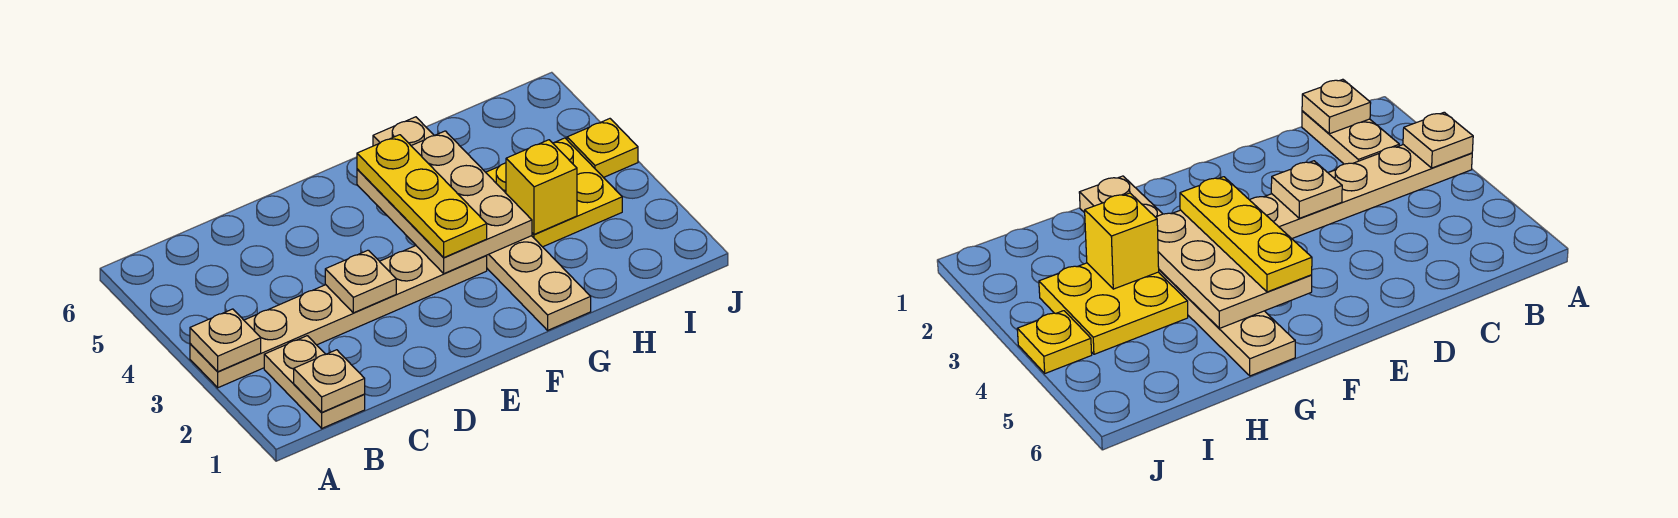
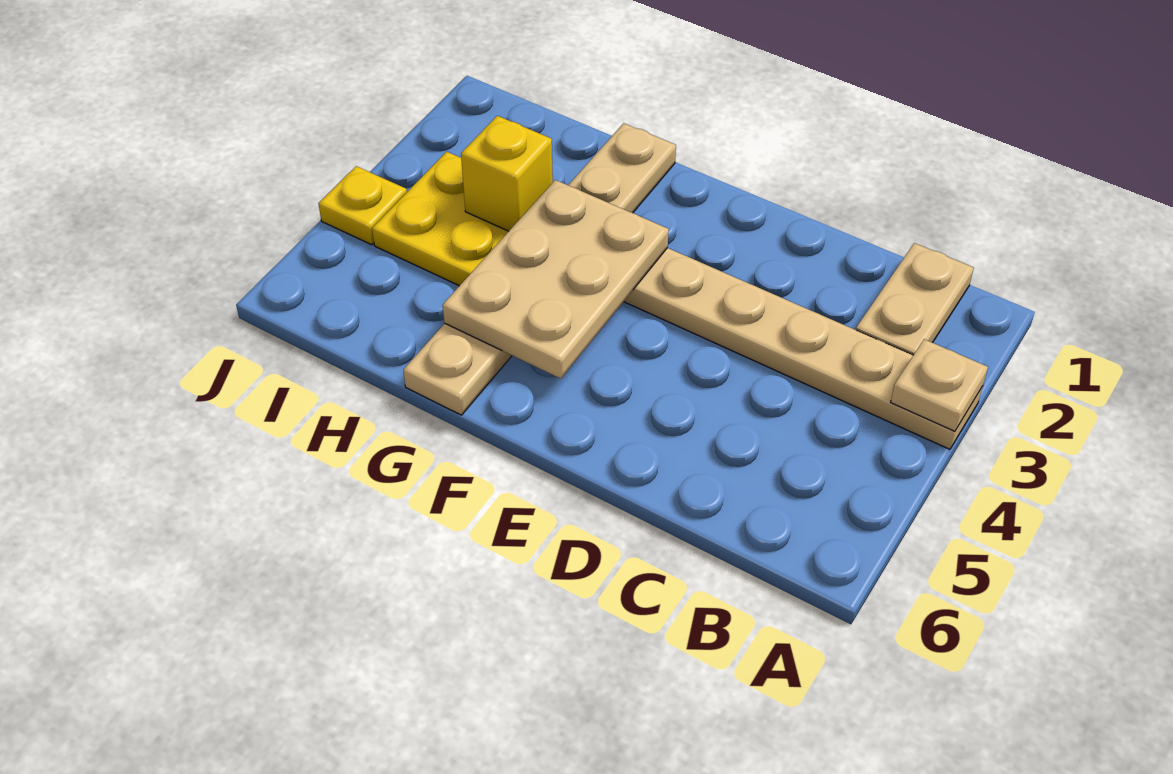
tan plate B1 level 2 -> none
tan plate D3 level 2 -> none
yellow plate F3:F5 level 3 -> none

